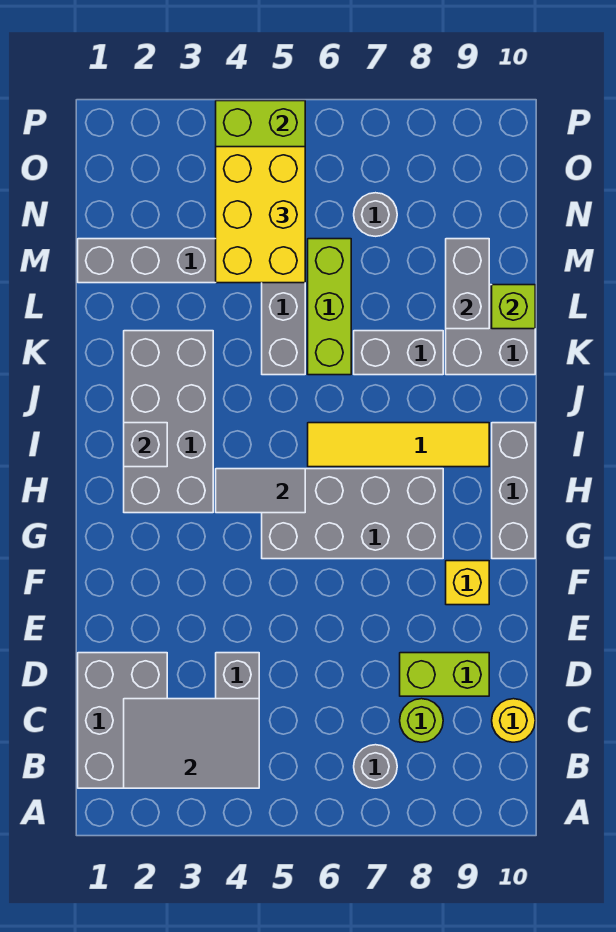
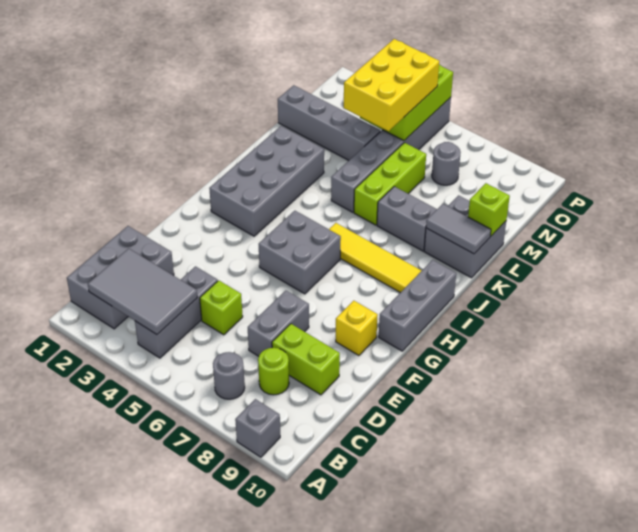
yellow round brick C10 level 1 -> none
none -> lime brick D5 level 1
grey brick G5:H8 level 1 -> grey brick G5:H6 level 1
grey tile H4:H5 level 2 -> grey tile K9:K10 level 2
grey brick I2 level 2 -> grey brick A9 level 1
grey brick L9:M9 level 2 -> grey brick D7:E7 level 1

